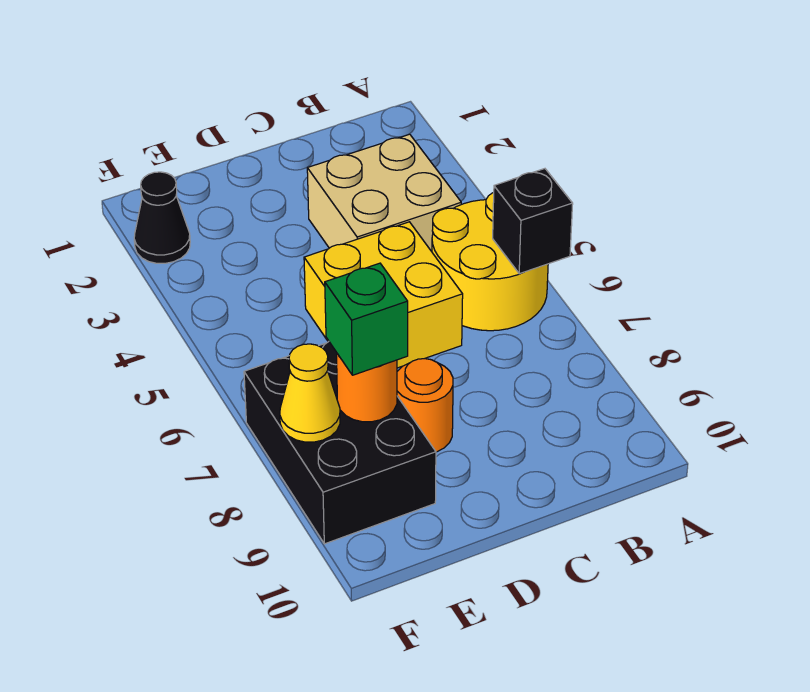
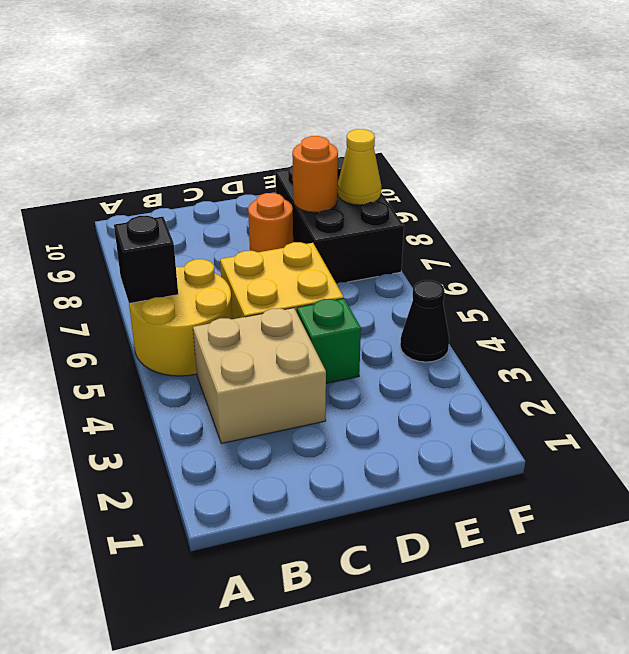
green brick E8 level 3 -> green brick D4 level 1
black cone F2 level 1 -> black cone F4 level 1

